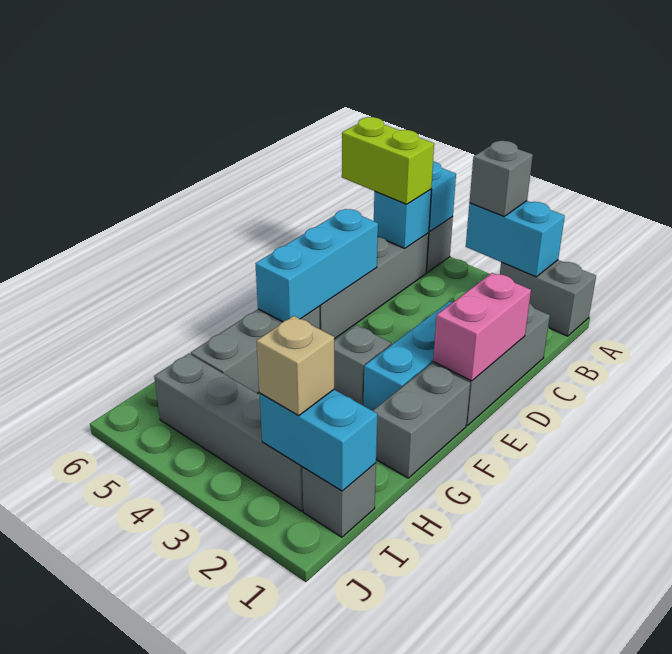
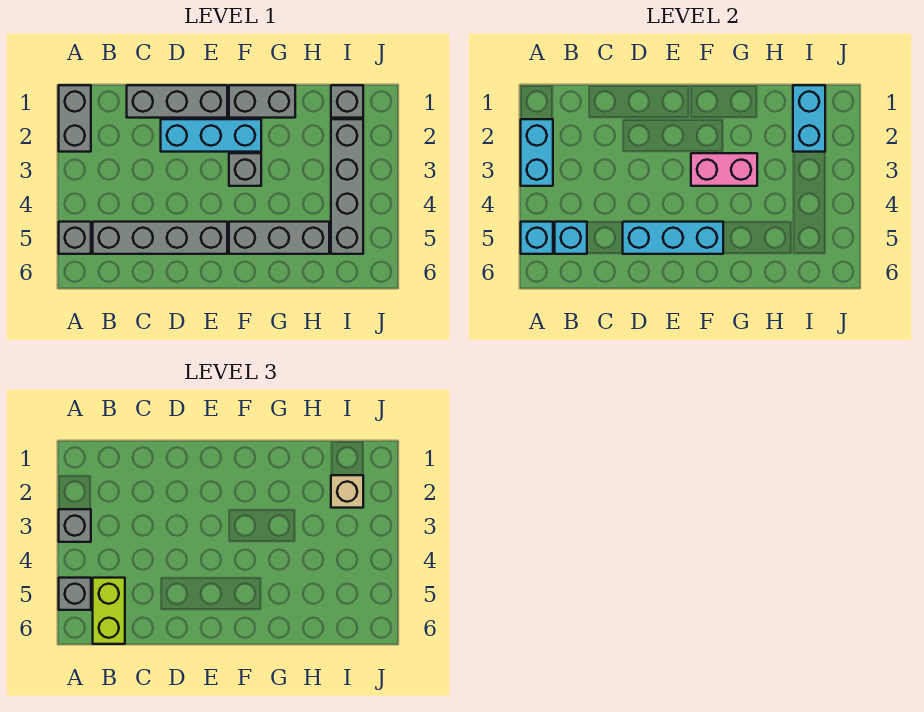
none -> grey brick A5 level 3
pink brick D1:E1 level 2 -> pink brick F3:G3 level 2

